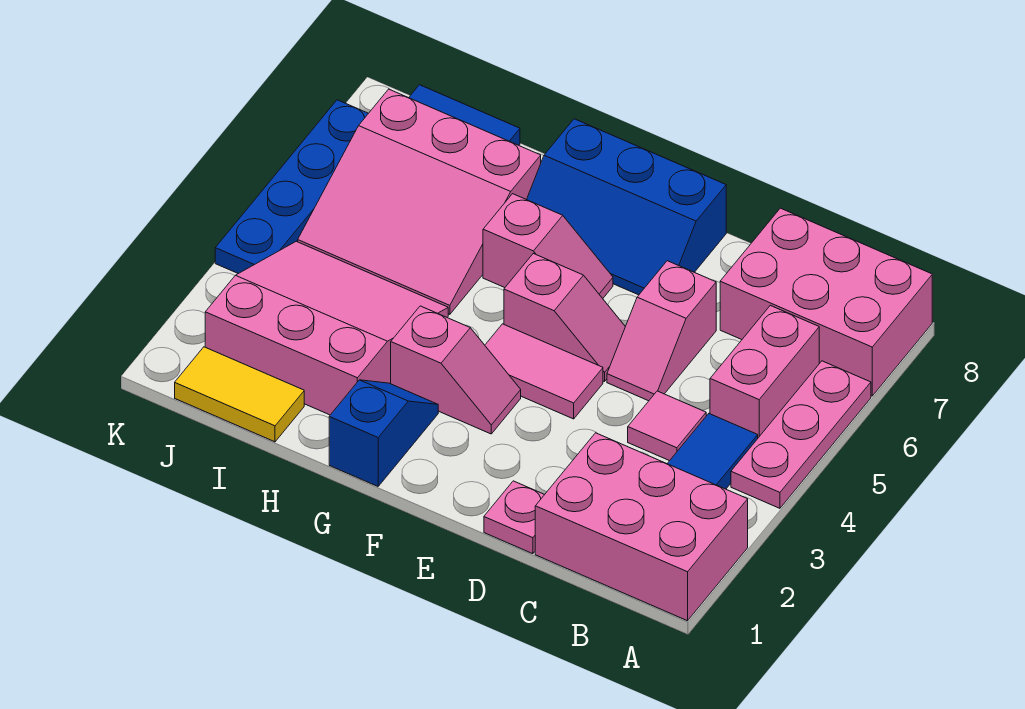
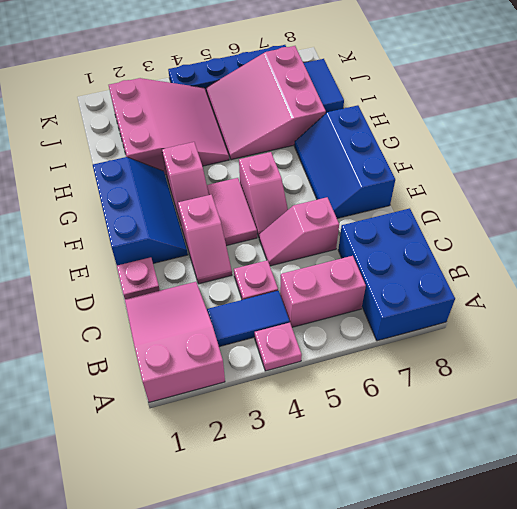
pink brick A1:C2 level 1 -> pink slope A1:C2 level 1 top A
pink plate A4:A6 level 1 -> pink plate A4 level 1
pink brick A7:C8 level 1 -> blue brick A7:C8 level 1
pink tile C4 level 1 -> pink plate C4 level 1
pink slope F6:G6 level 1 top G -> pink slope D3:E3 level 1 top E
blue slope G1:G2 level 1 top 1 -> blue slope E1:G2 level 1 top 1
yellow tile I1:J1 level 1 -> none

